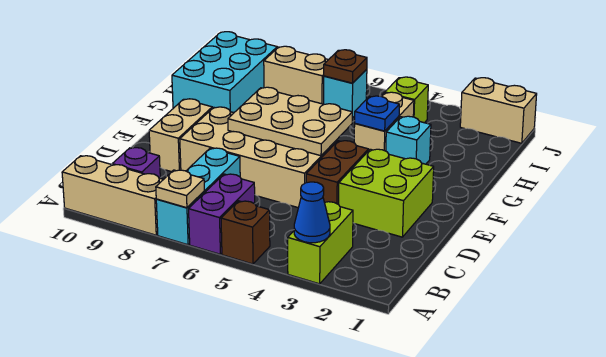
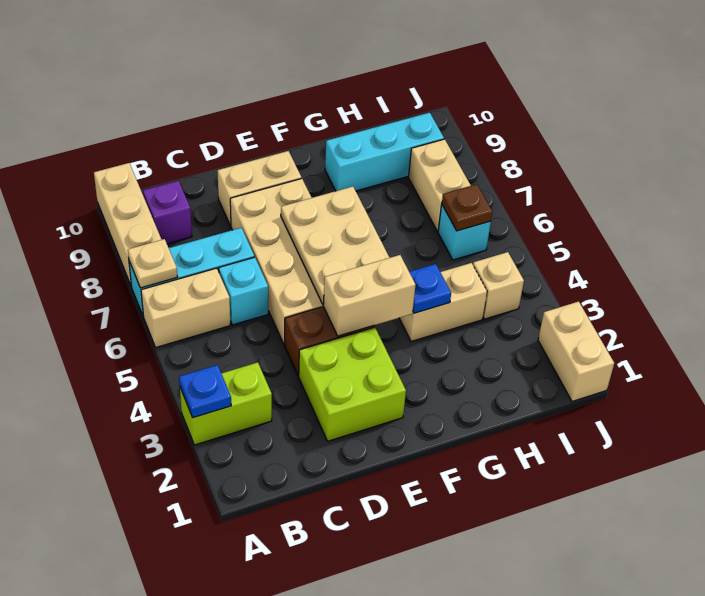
blue cone A3 level 2 -> blue plate A3 level 2
brown brick A5 level 1 -> none
purple brick A6:B6 level 1 -> tan brick A6:B6 level 1
none -> tan brick E4:F4 level 2
cyan brick G3 level 1 -> cyan brick C6 level 1
cyan brick G9:I10 level 1 -> cyan brick G9:I9 level 1
lime brick I4 level 1 -> tan brick I4 level 1

